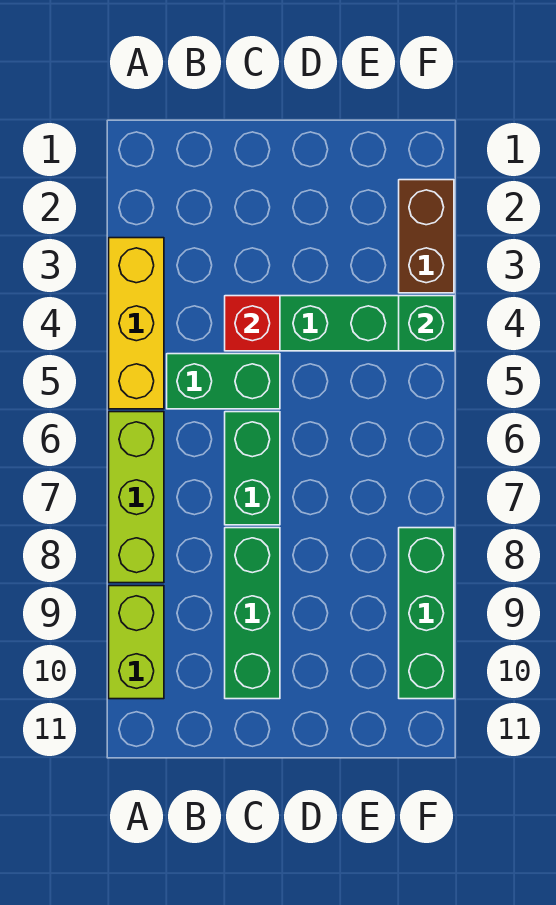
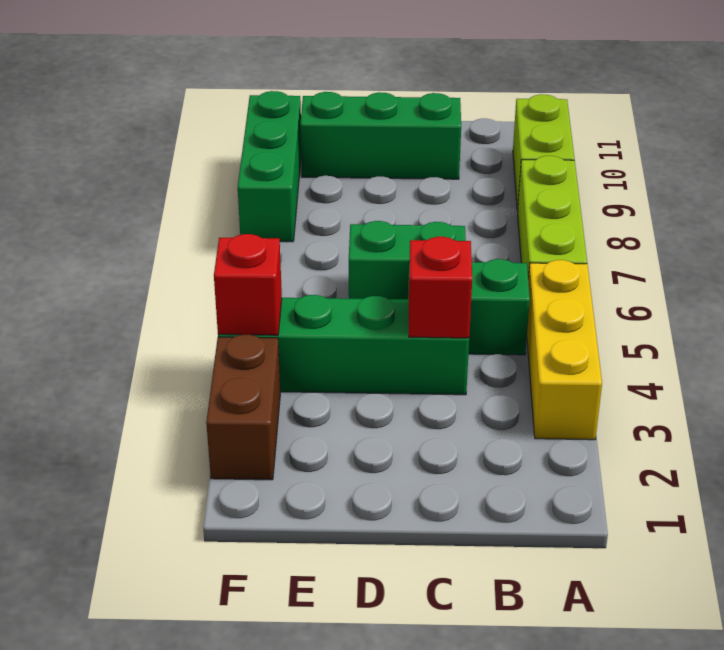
green brick C6:C7 level 1 -> green brick C6:D6 level 1
green brick C8:C10 level 1 -> green brick C10:E10 level 1
green brick F4 level 2 -> red brick F4 level 2

